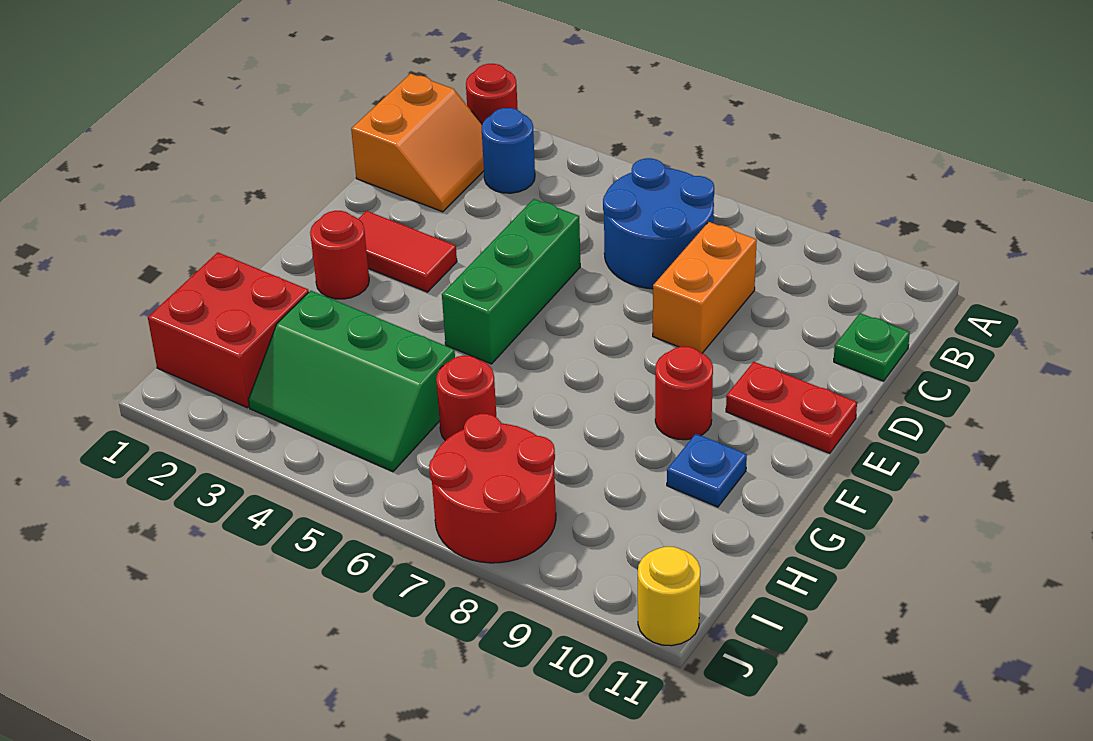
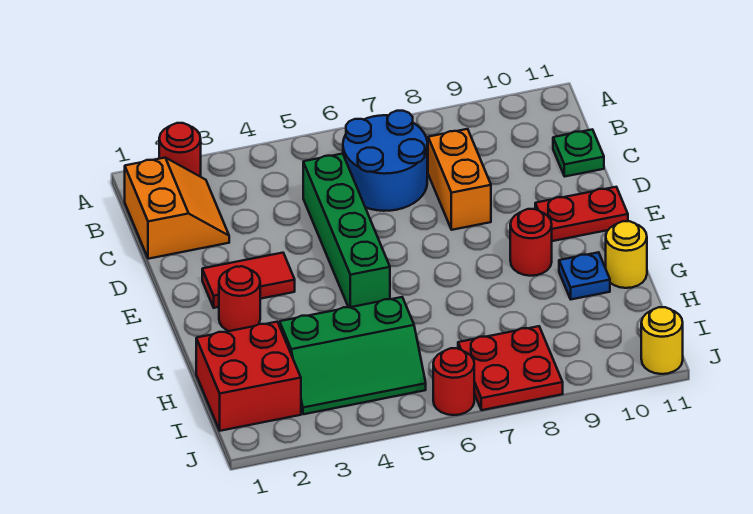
blue round brick B3 level 1 -> none
green brick D5:F5 level 1 -> green brick C5:F5 level 1
none -> yellow round brick G11 level 1
red round brick H6 level 1 -> red round brick J6 level 1
red round brick I7:J8 level 1 -> red plate I7:J8 level 1

